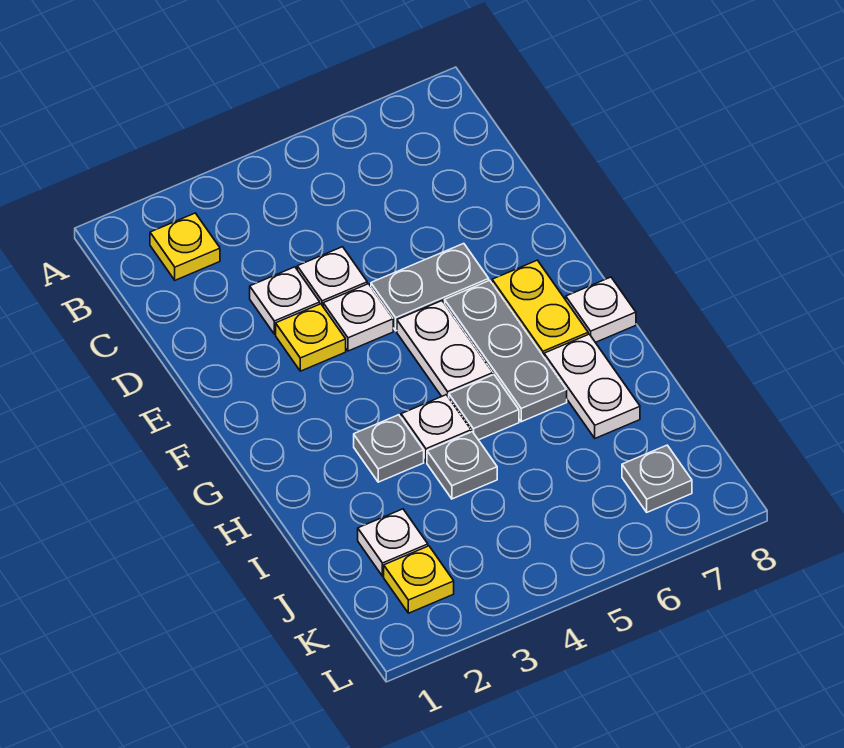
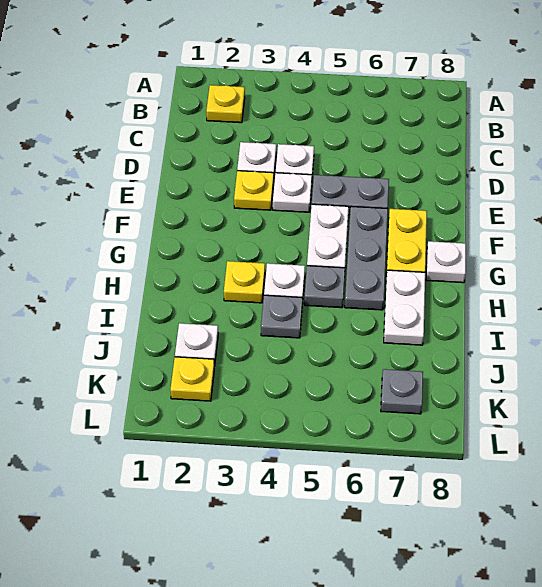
grey plate H3 level 1 -> yellow plate H3 level 1

